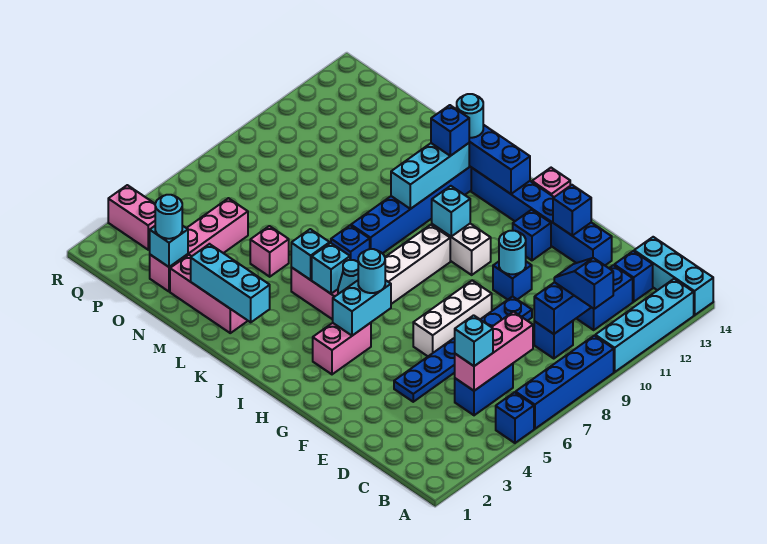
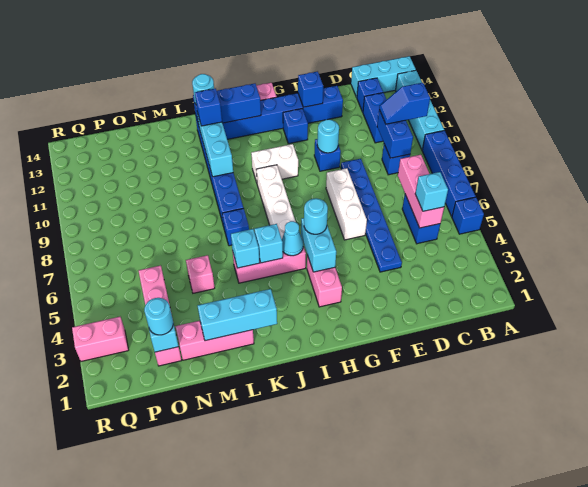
cyan brick I10 level 2 -> none

